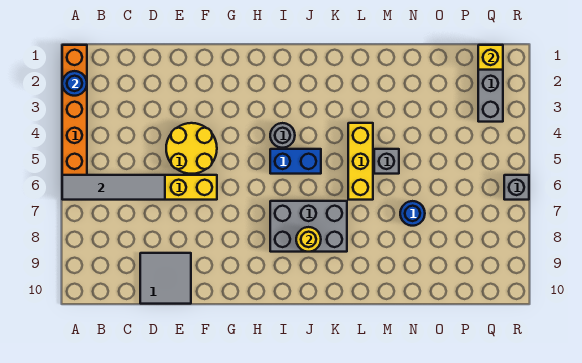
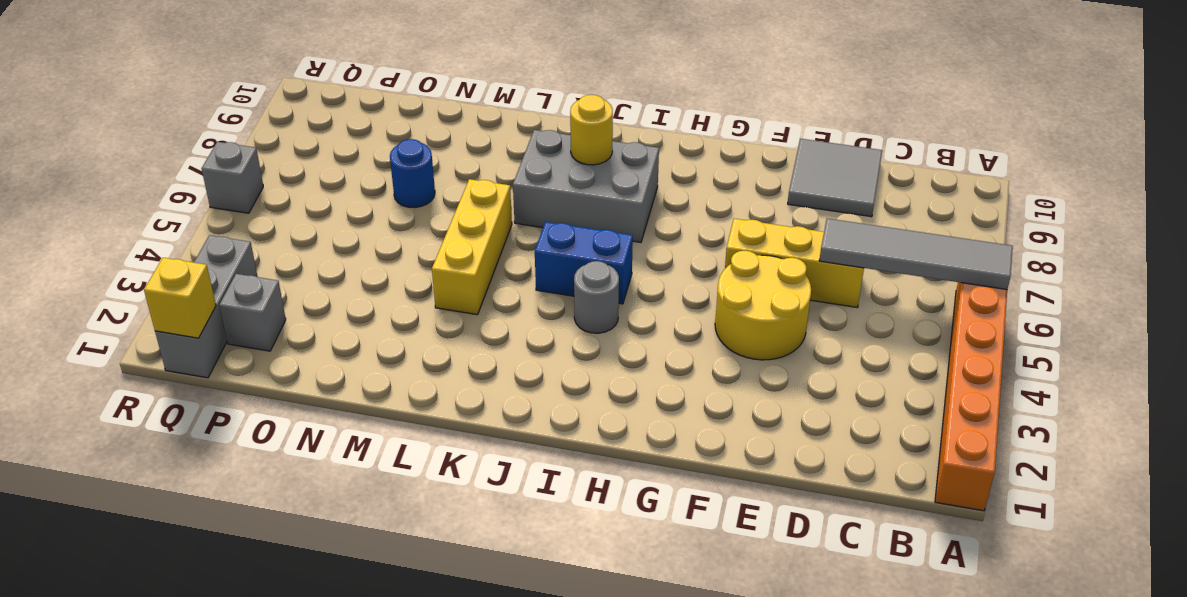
blue round brick A2 level 2 -> none
grey brick M5 level 1 -> grey brick P2 level 1

